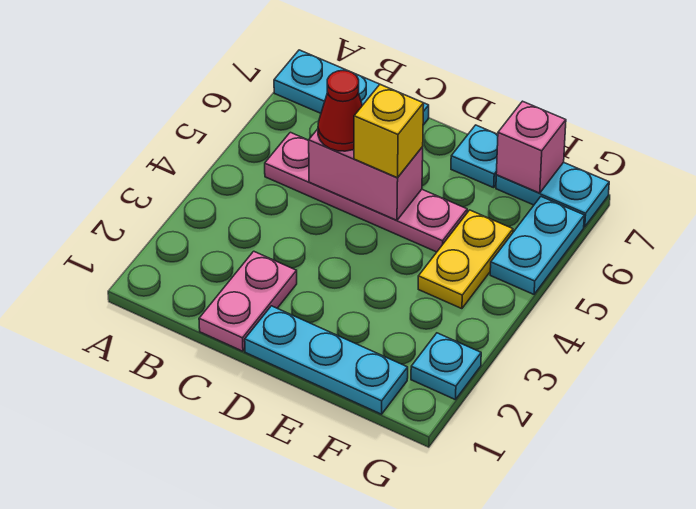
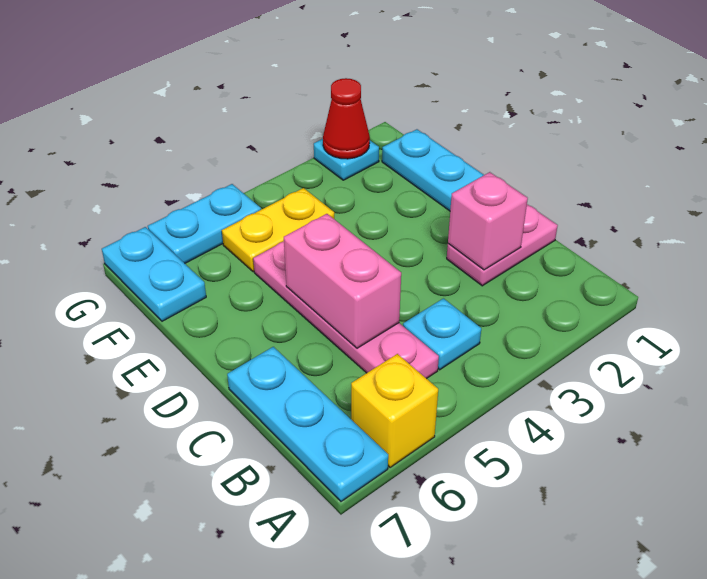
red cone C5 level 3 -> red cone G2 level 2
yellow brick D5 level 3 -> yellow brick A6 level 1
cyan plate E7 level 1 -> cyan plate B4 level 1
pink brick F7 level 2 -> pink brick C2 level 2

